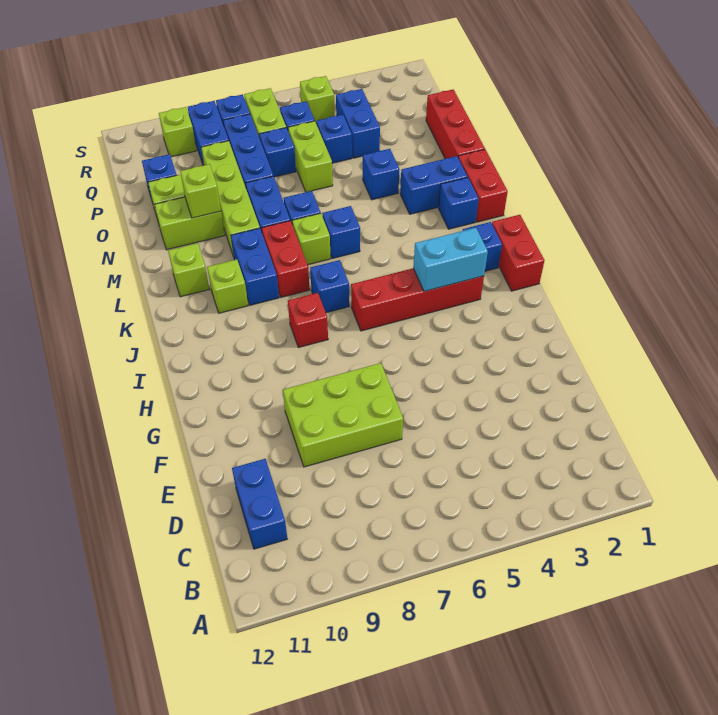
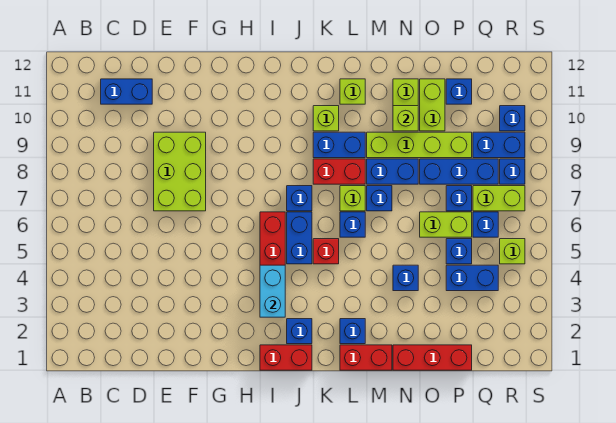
red brick I8 level 1 -> red brick K5 level 1
blue brick M2:M3 level 1 -> blue brick J5:J6 level 1
lime brick R10 level 1 -> blue brick R10 level 1

